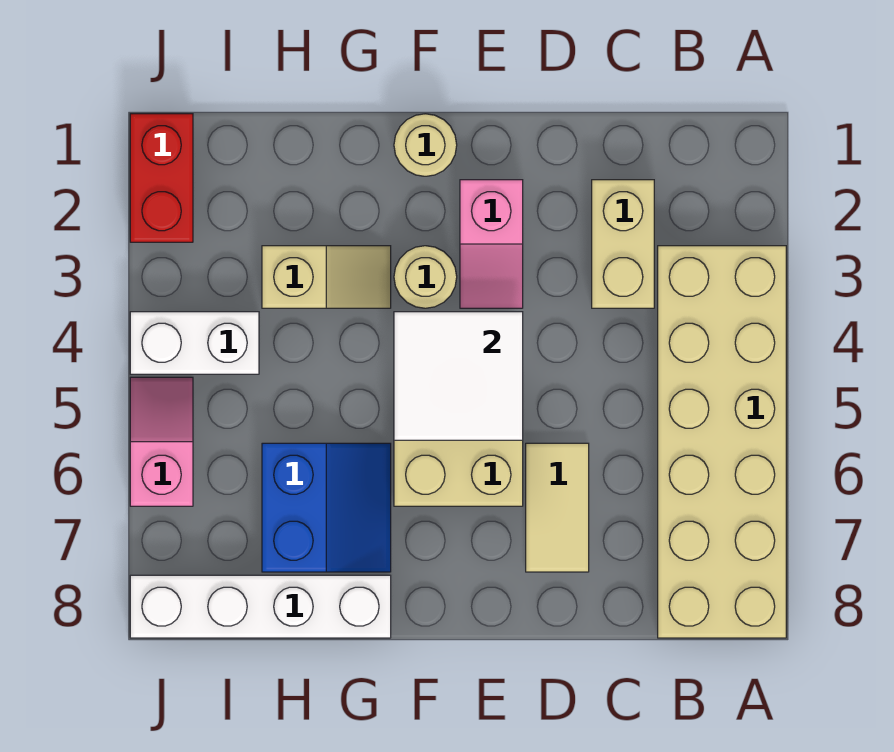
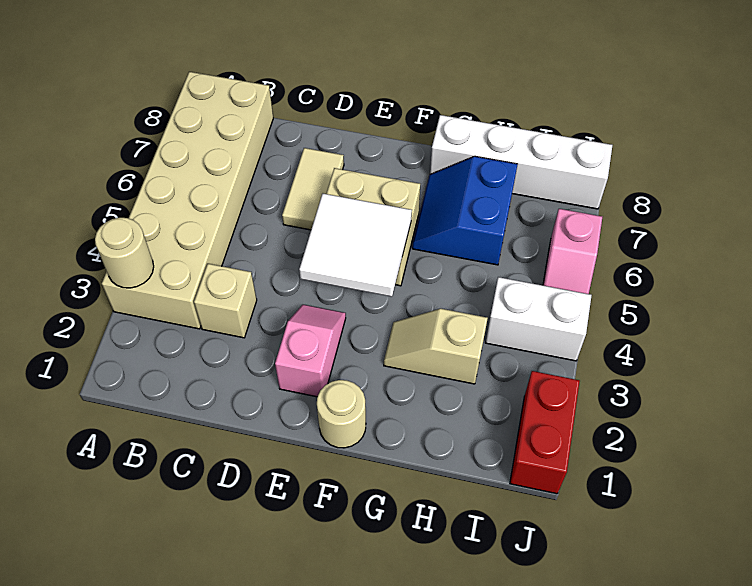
tan brick C2:C3 level 1 -> tan brick C3 level 1
tan round brick F3 level 1 -> tan round brick A3 level 2

